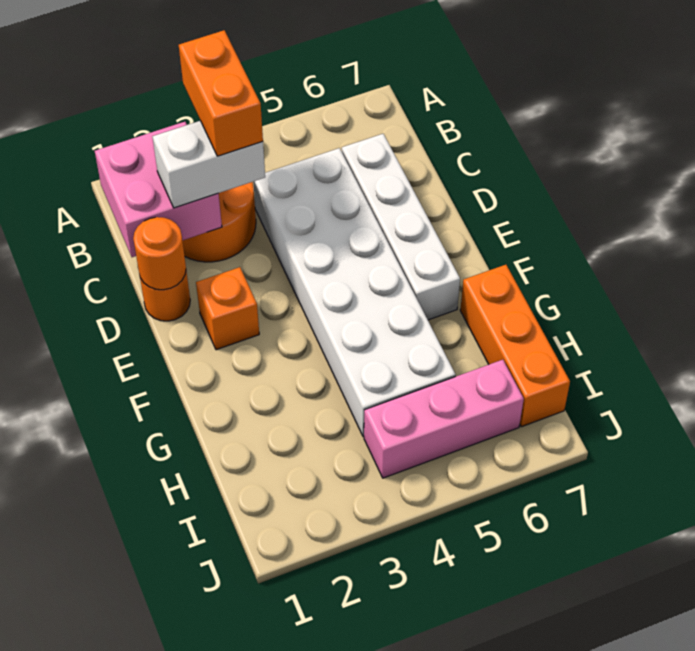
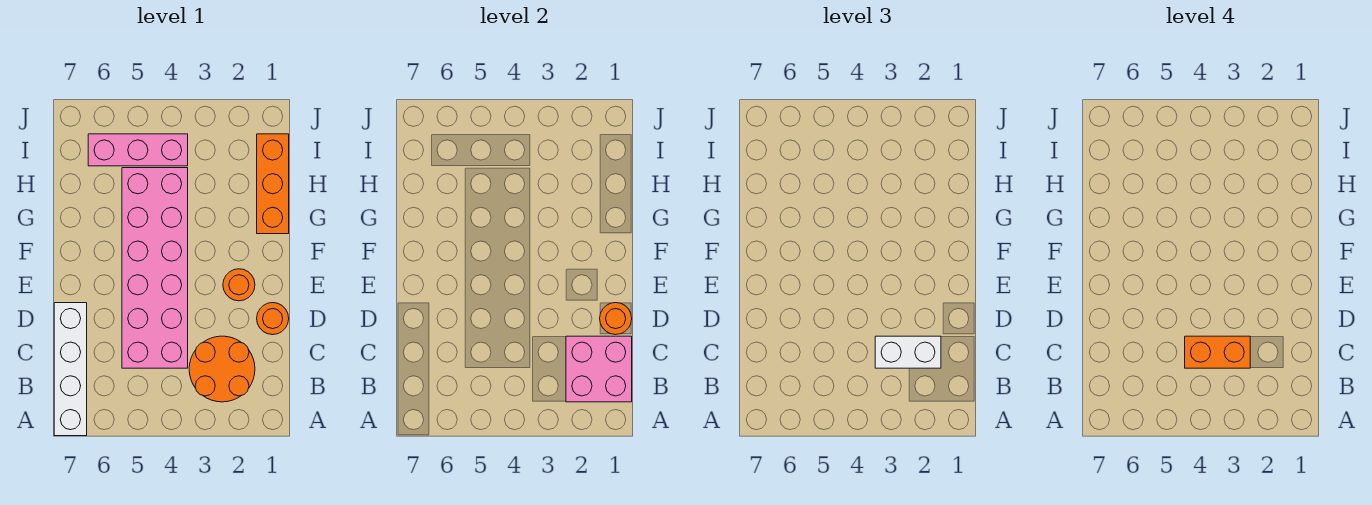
orange brick B3:C3 level 4 -> orange brick C3:C4 level 4
white brick C4:H5 level 1 -> pink brick C4:H5 level 1
white brick C6:F6 level 1 -> white brick A7:D7 level 1
orange brick E2 level 1 -> orange round brick E2 level 1
orange brick G7:I7 level 1 -> orange brick G1:I1 level 1

